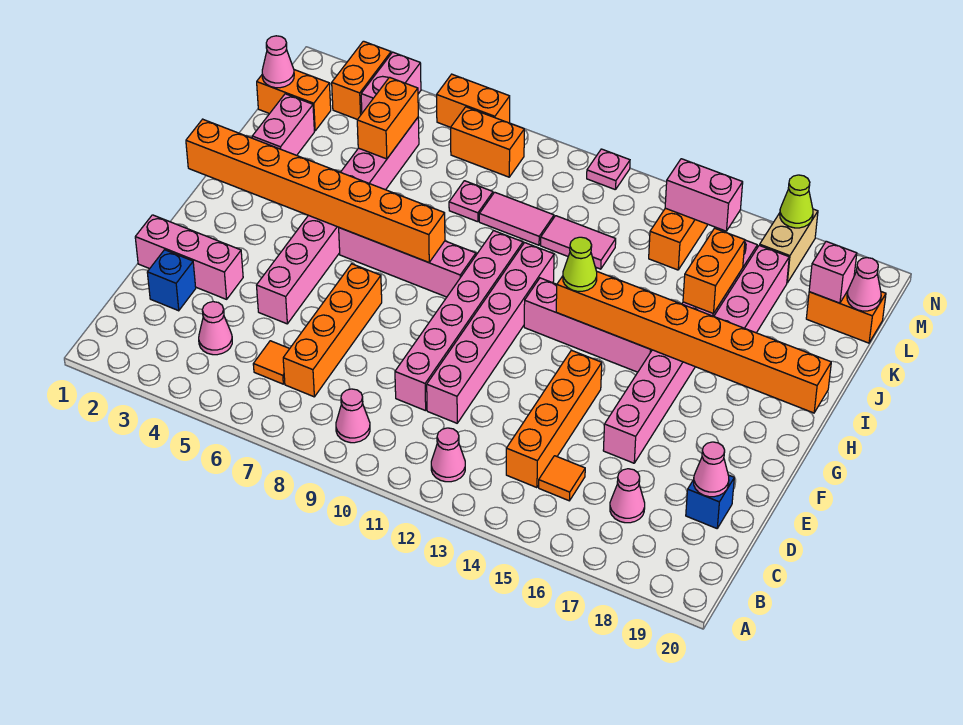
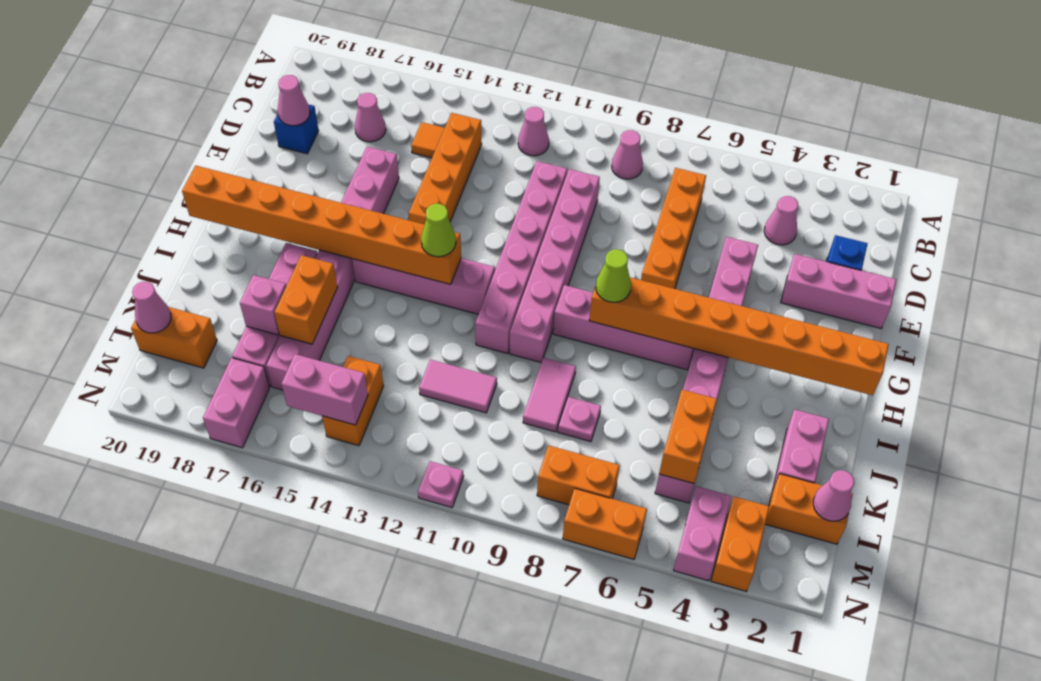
orange tile C6 level 1 -> none
pink tile K9:K10 level 1 -> pink tile J9:K9 level 1
pink brick L19 level 2 -> pink brick K17 level 2
tan brick M17:N17 level 1 -> pink brick M17:N17 level 1
lime cone N17 level 2 -> lime cone H8 level 3

